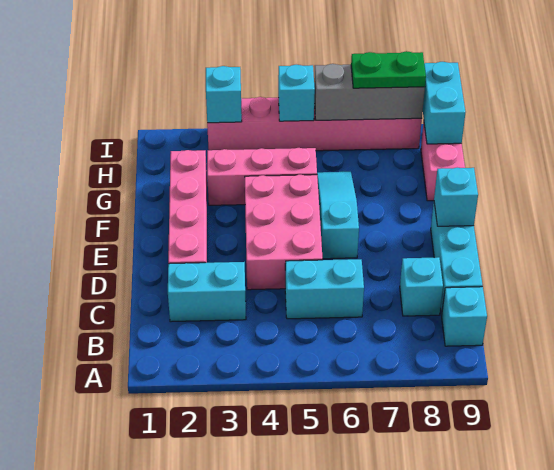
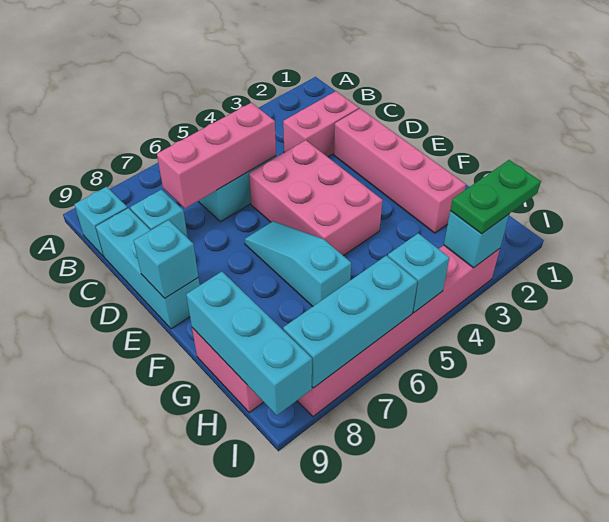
cyan brick C2:C3 level 1 -> pink brick C2:C3 level 1
cyan slope E6:G6 level 1 top E -> cyan slope E6:G6 level 1 top G
pink brick G3:G5 level 1 -> pink brick C5:C7 level 2
cyan brick H9:I9 level 2 -> cyan brick G9:I9 level 2
grey brick I6:I8 level 2 -> cyan brick I6:I8 level 2
green plate I7:I8 level 3 -> green plate I2:I3 level 3

